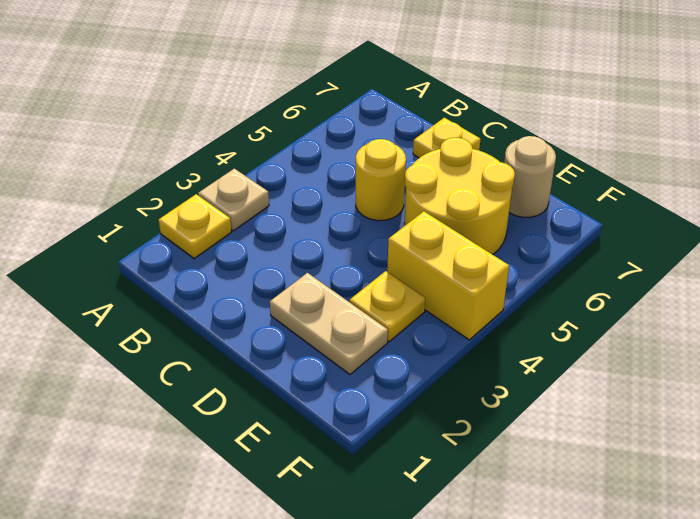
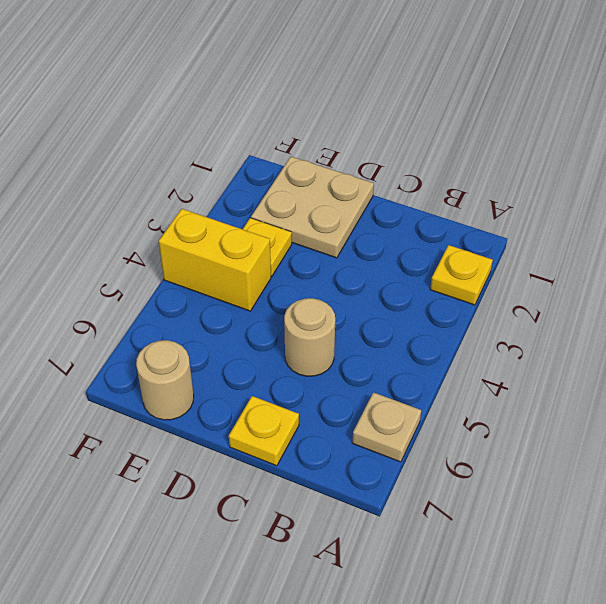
tan plate A3 level 1 -> tan plate A6 level 1
yellow round brick C5 level 1 -> tan round brick C5 level 1
tan plate D2:E2 level 1 -> tan plate D1:E2 level 1
yellow round brick D5:E6 level 1 -> none

